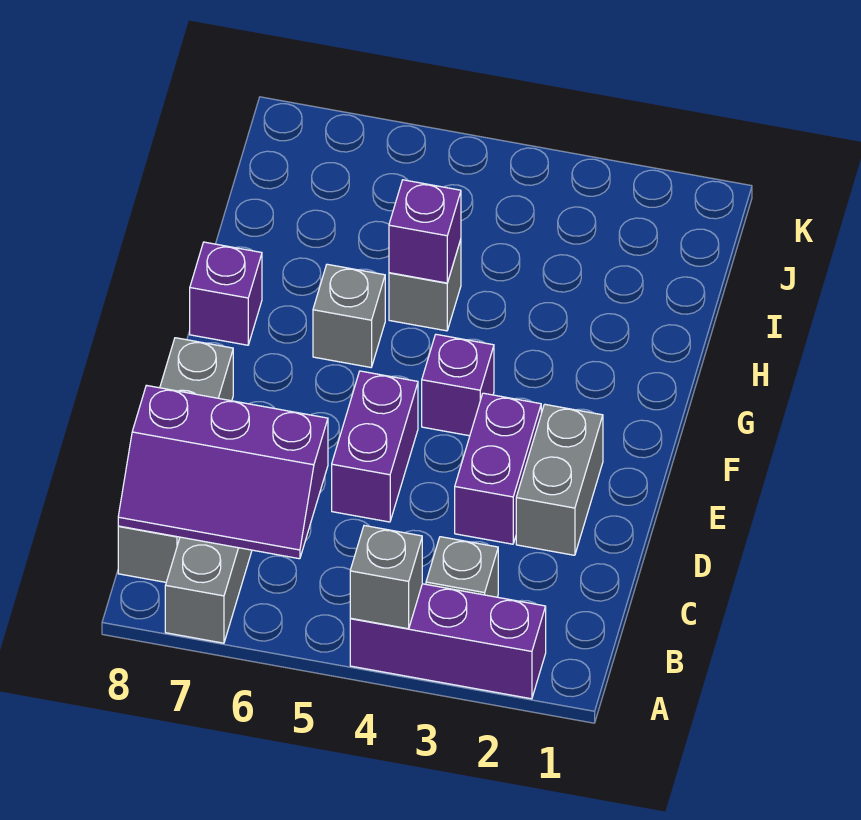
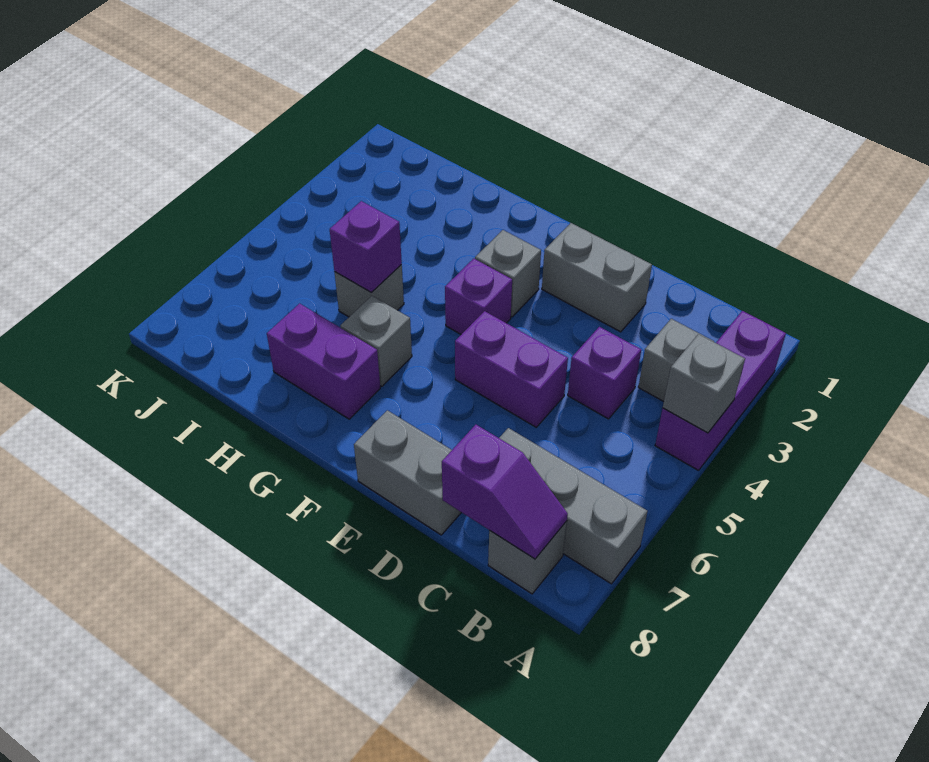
purple slope B6:C8 level 2 top C -> purple slope B8:C8 level 2 top C
purple brick D3:E3 level 1 -> purple brick G7:H7 level 1
none -> grey brick F3 level 1
purple brick G8 level 1 -> purple brick C4 level 1

